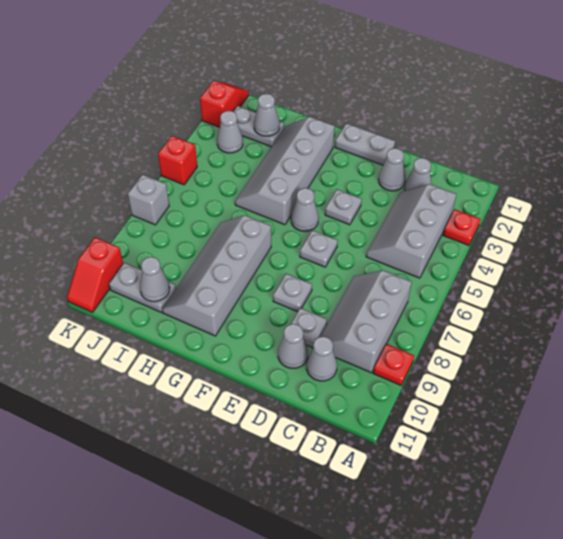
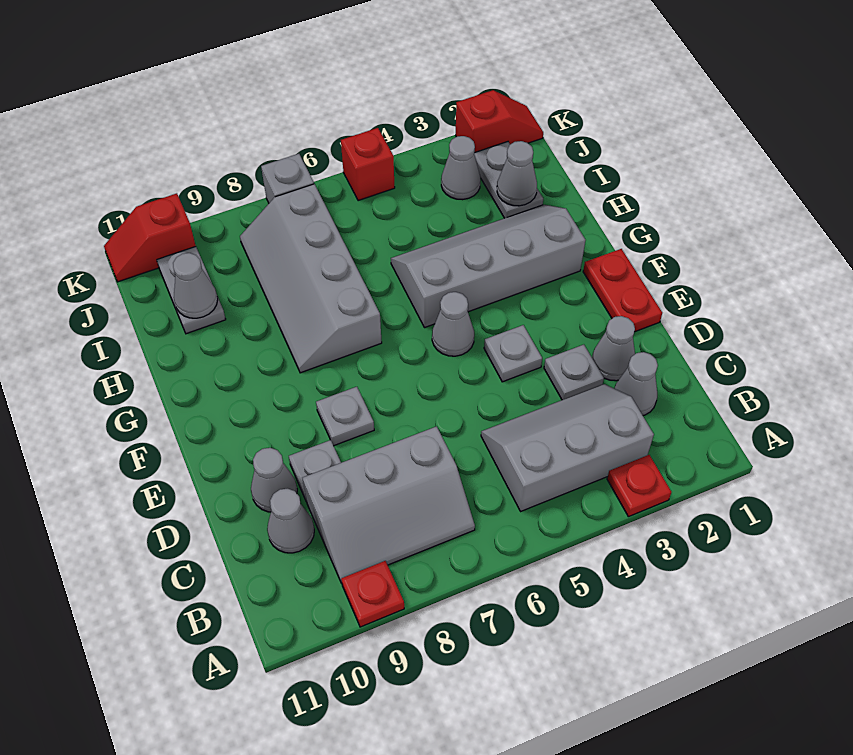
grey slope B7:C9 level 1 top B -> grey slope B7:C9 level 1 top C
grey plate E1:F1 level 1 -> red plate E1:F1 level 1
grey plate E6 level 1 -> grey plate D3 level 1
grey slope G7:H10 level 1 top G -> grey slope G7:J8 level 1 top 7

